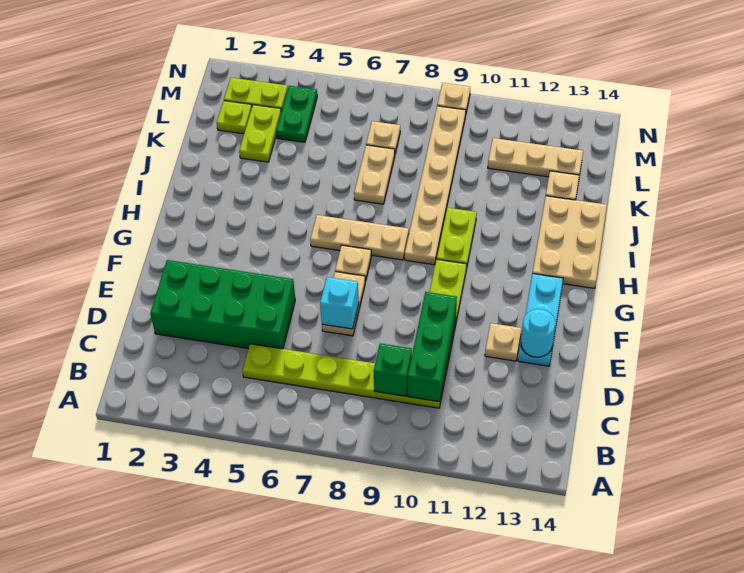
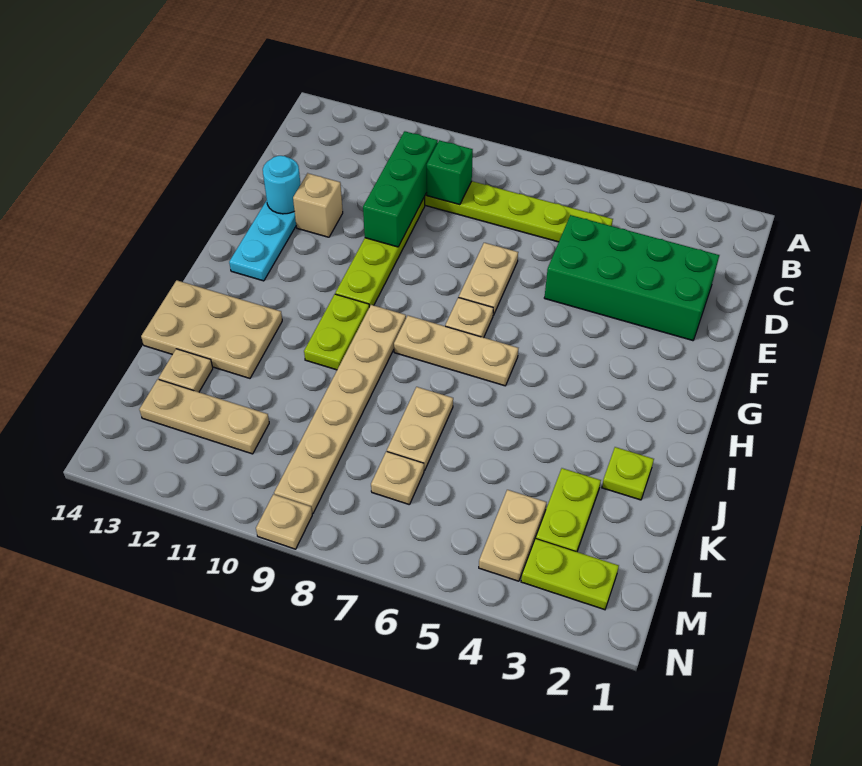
cyan brick E7 level 2 -> none
tan plate E12 level 1 -> tan brick E12 level 1
tan plate H13:J14 level 1 -> tan plate I12:J14 level 1
lime plate L2 level 1 -> lime plate J2 level 1
green plate L4:M4 level 1 -> tan plate L4:M4 level 1

